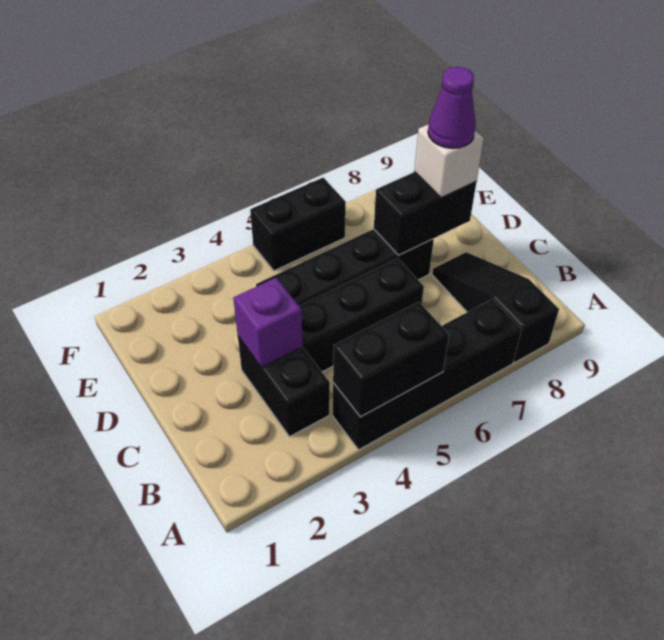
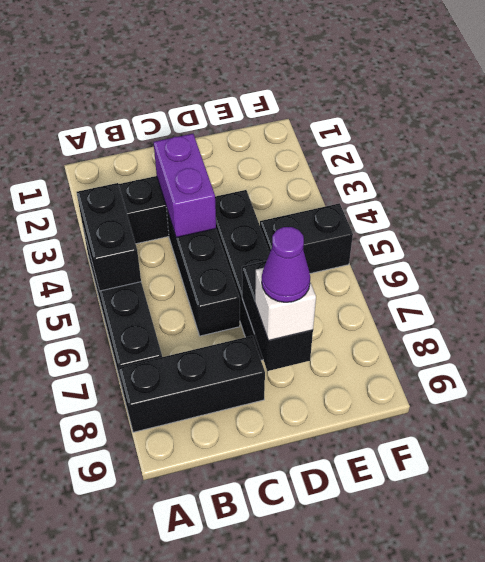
black slope A8:C8 level 1 top A -> black brick A8:C8 level 1
purple brick C3 level 2 -> purple brick C3:C4 level 2
black brick F5:F6 level 1 -> black brick E5:F5 level 1

